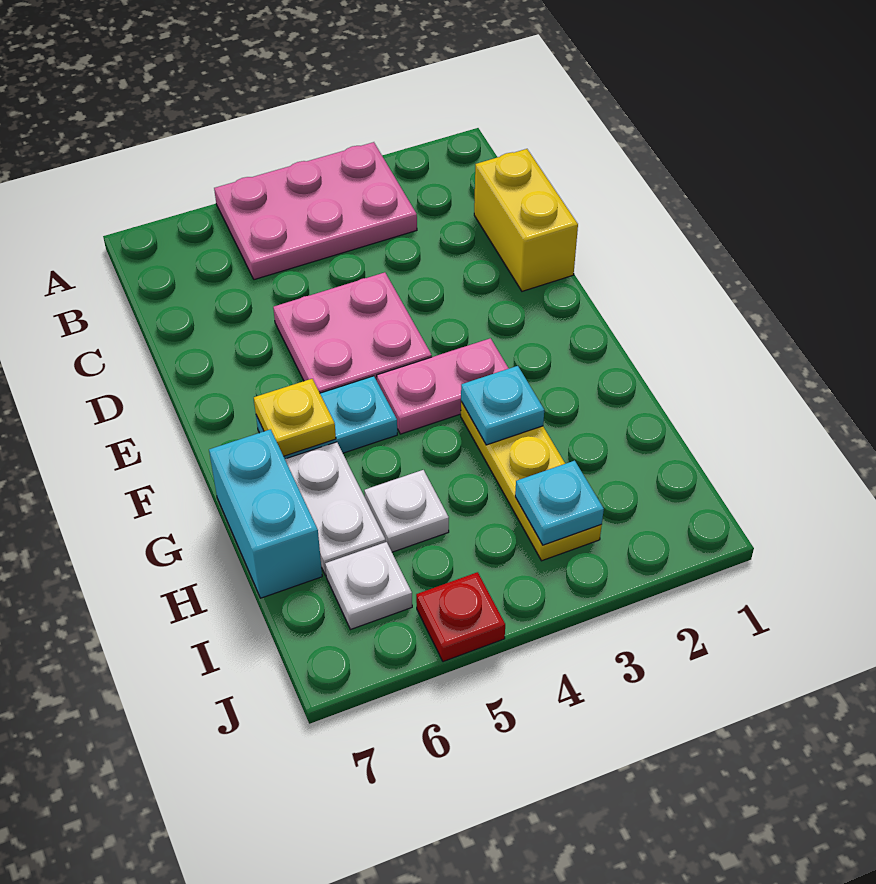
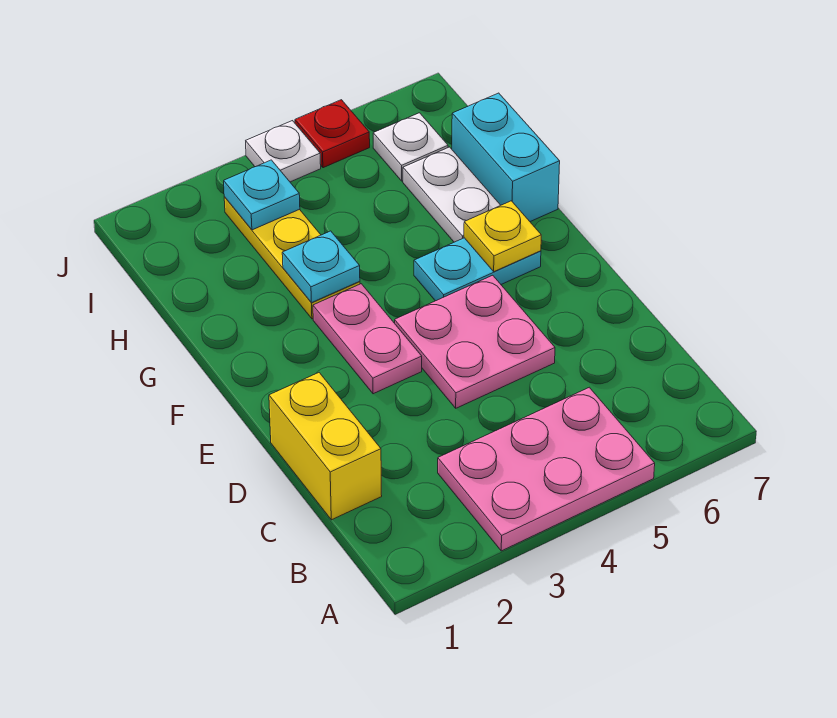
pink plate F3:F4 level 1 -> pink plate E3:F3 level 1
white plate H5 level 1 -> white plate J4 level 1

